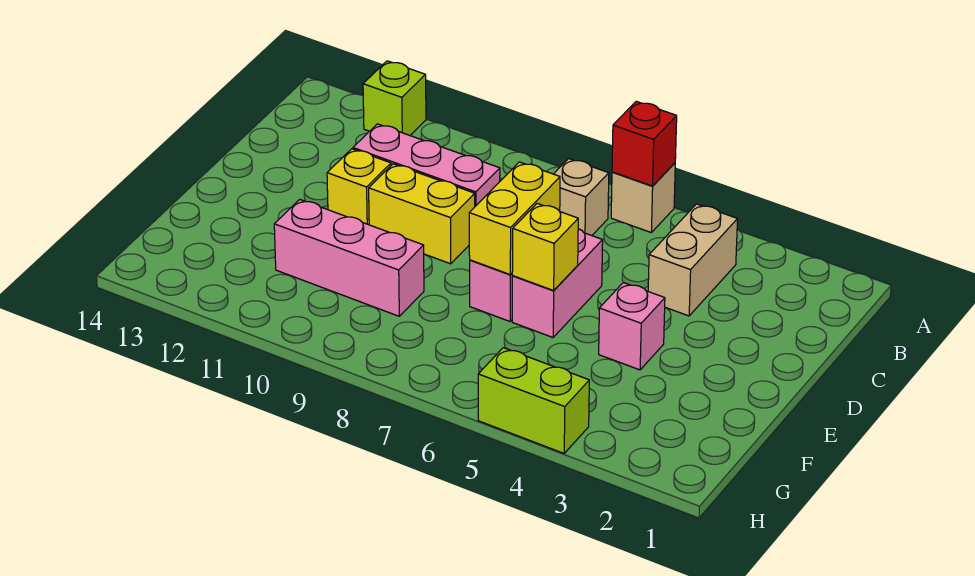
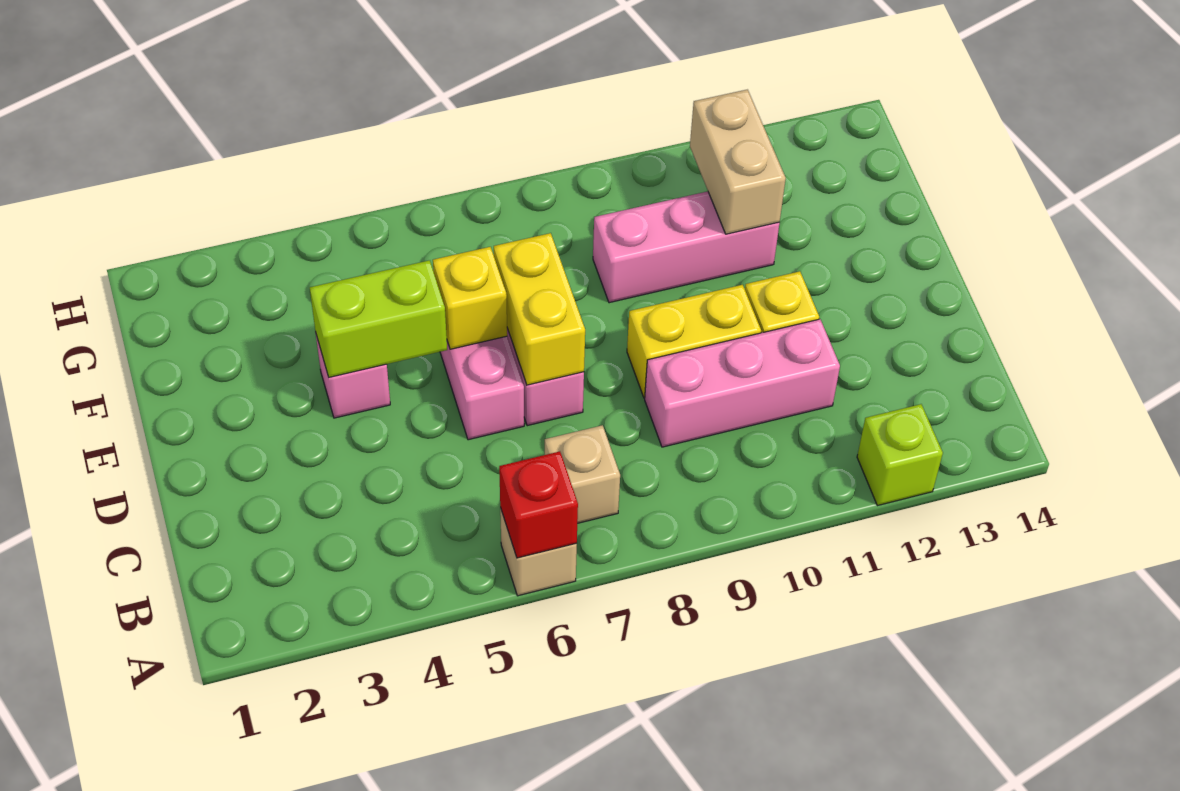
tan brick B4:C4 level 1 -> tan brick F11:G11 level 2
lime brick H4:H5 level 1 -> lime brick E4:E5 level 2

